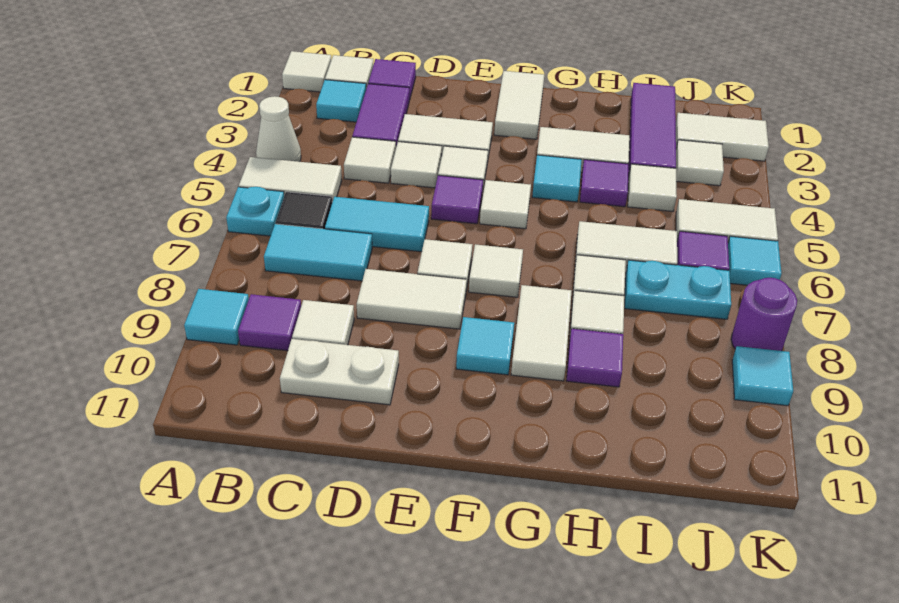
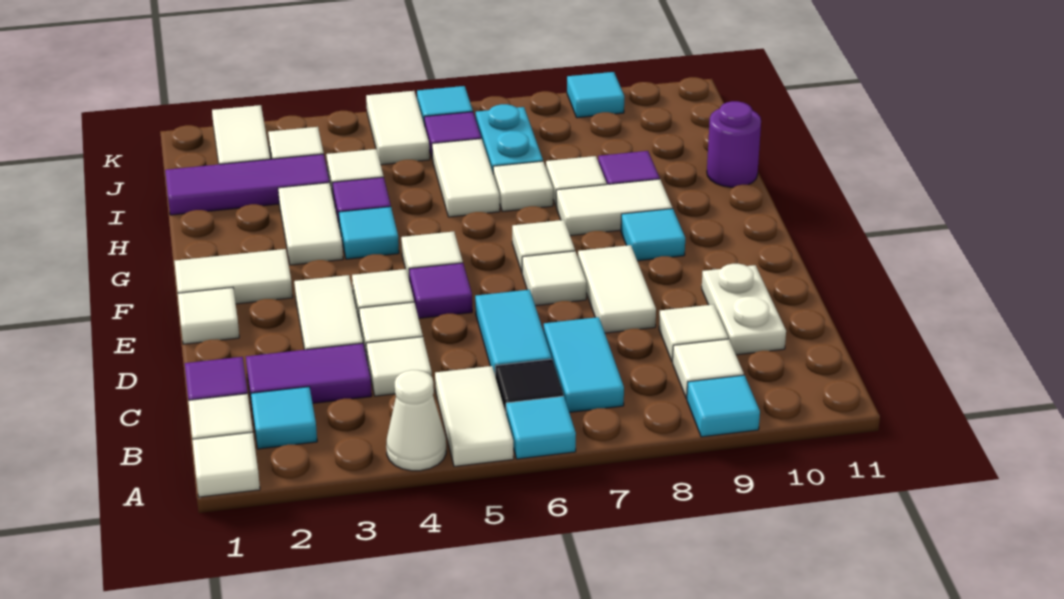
cyan plate A6 level 1 -> cyan tile A6 level 1
purple tile B9 level 1 -> white tile B9 level 1
none -> white tile E1 level 1
purple round brick K8 level 1 -> purple round brick H11 level 1

